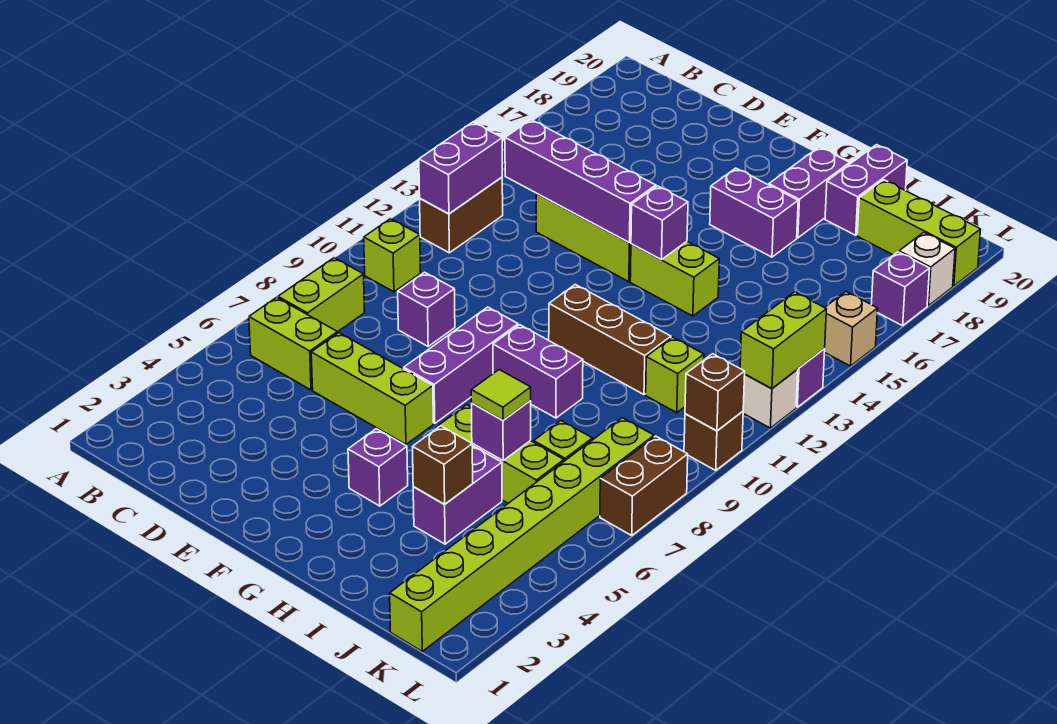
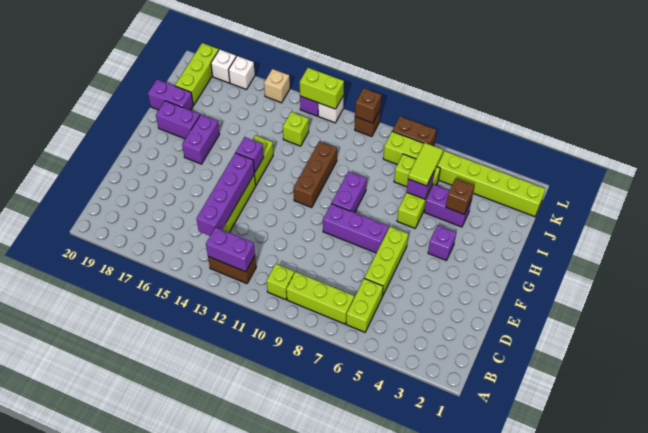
lime brick B7:B8 level 1 -> lime brick B7:B9 level 1
purple brick D9 level 1 -> none
lime tile I6 level 3 -> lime tile I6:J6 level 3
lime brick J11 level 1 -> lime brick J13 level 1
purple brick L17 level 1 -> white brick L17 level 1

